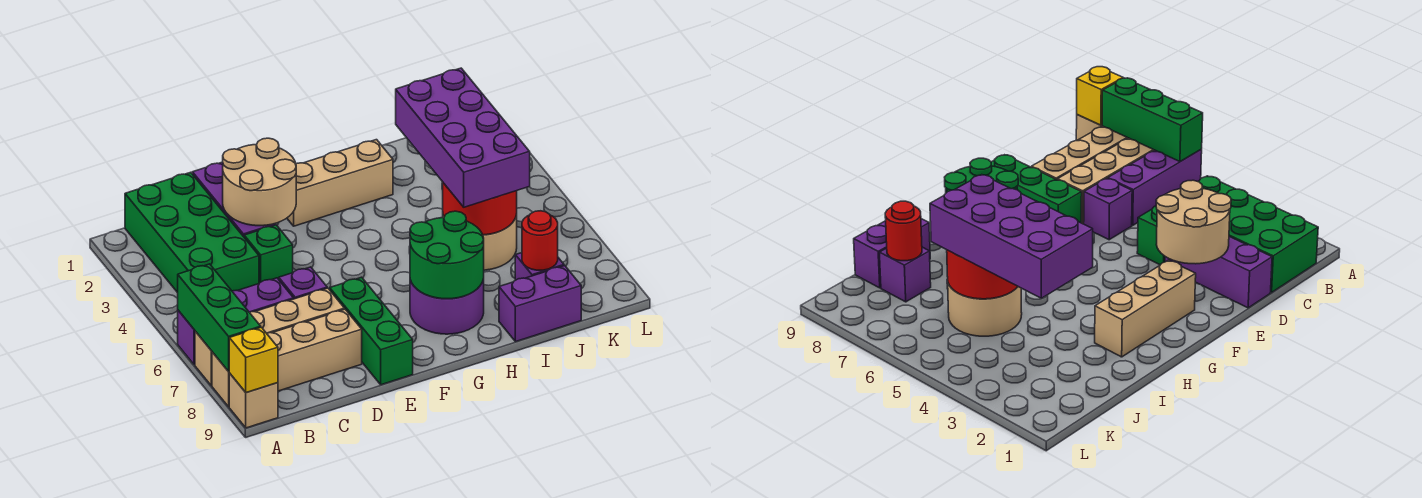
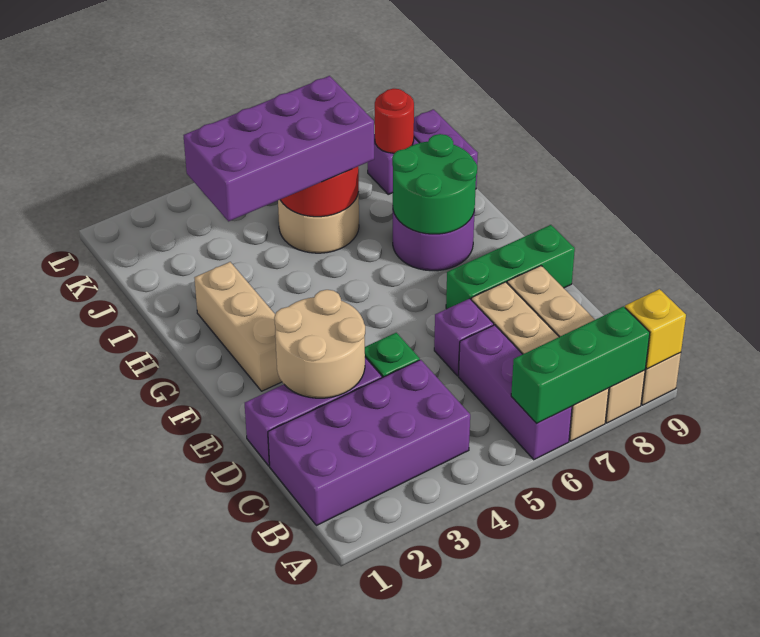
green brick B1:C4 level 1 -> purple brick B1:C4 level 1

